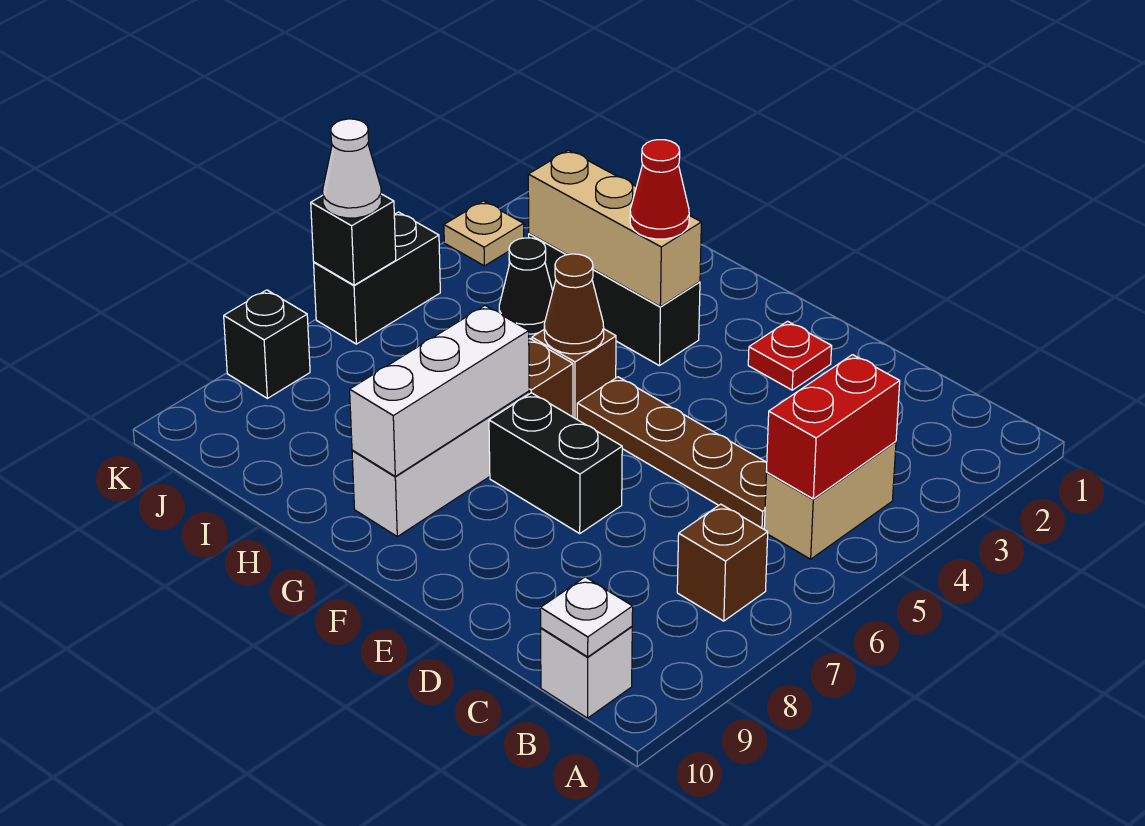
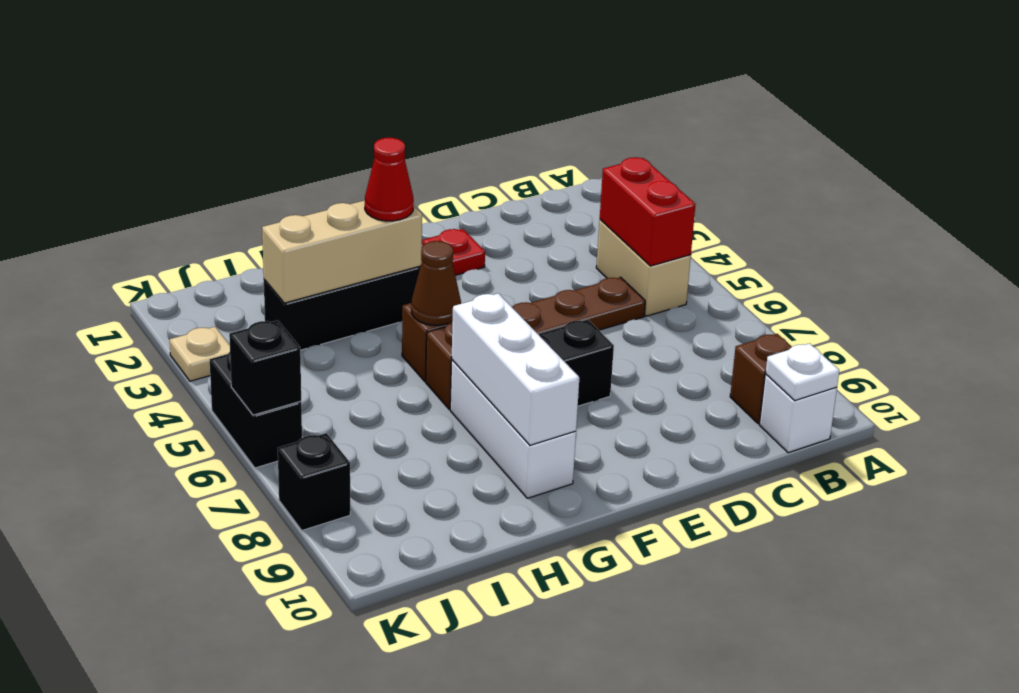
brown brick B7 level 1 -> brown brick B9 level 1
black cone I4 level 1 -> none
white cone K6 level 3 -> none

